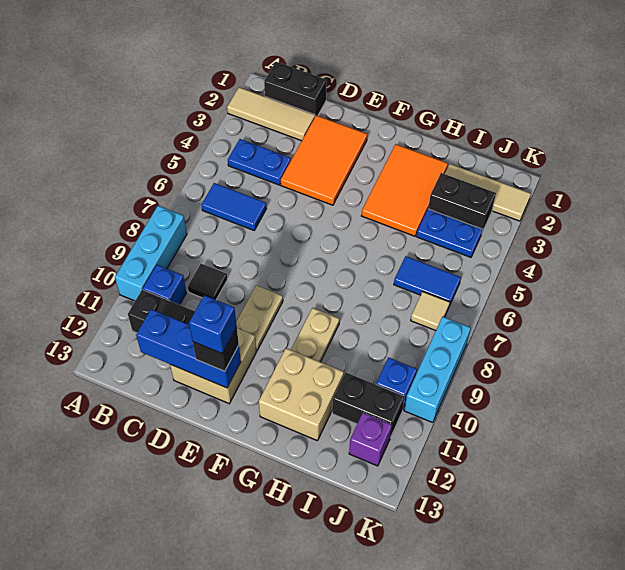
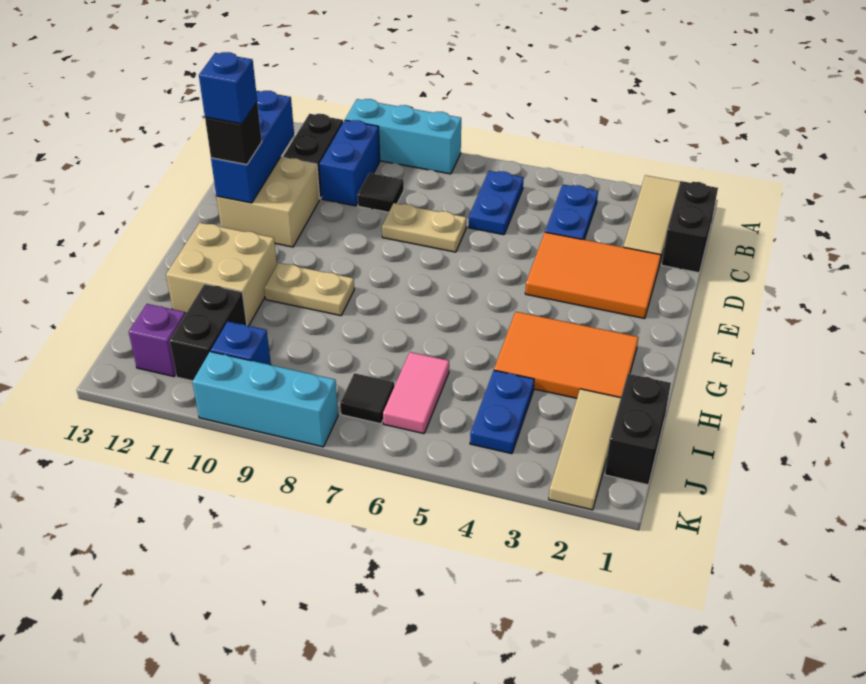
blue tile B6:C6 level 1 -> blue plate B6:C6 level 1
blue brick B10 level 1 -> blue brick B10:C10 level 1
tan plate E9:E10 level 1 -> tan plate D7:D8 level 1
black brick I3:J3 level 1 -> black brick I1:J1 level 1
blue tile I6:J6 level 1 -> pink tile I6:J6 level 1
tan tile J7 level 1 -> black tile J7 level 1

